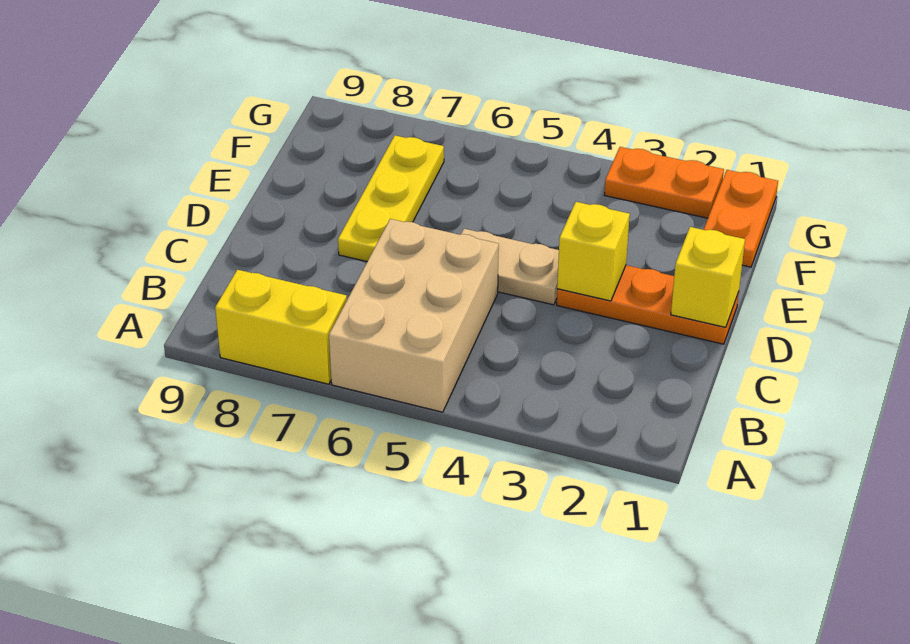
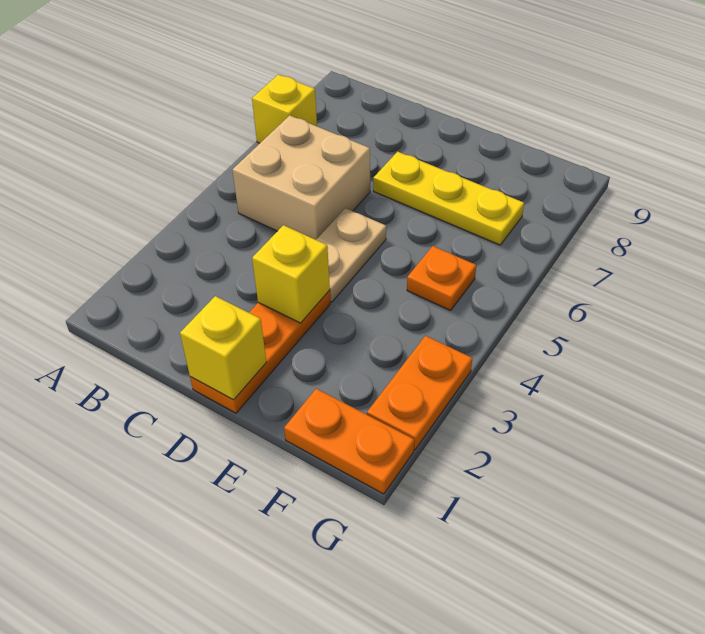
tan brick A5:C6 level 1 -> tan brick B5:C6 level 1
yellow brick A7:A8 level 1 -> yellow brick A7 level 1
none -> orange plate F5 level 1

